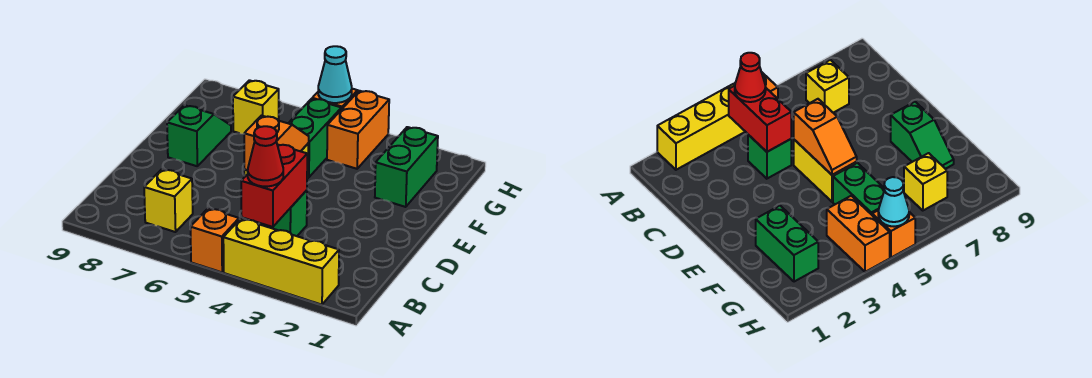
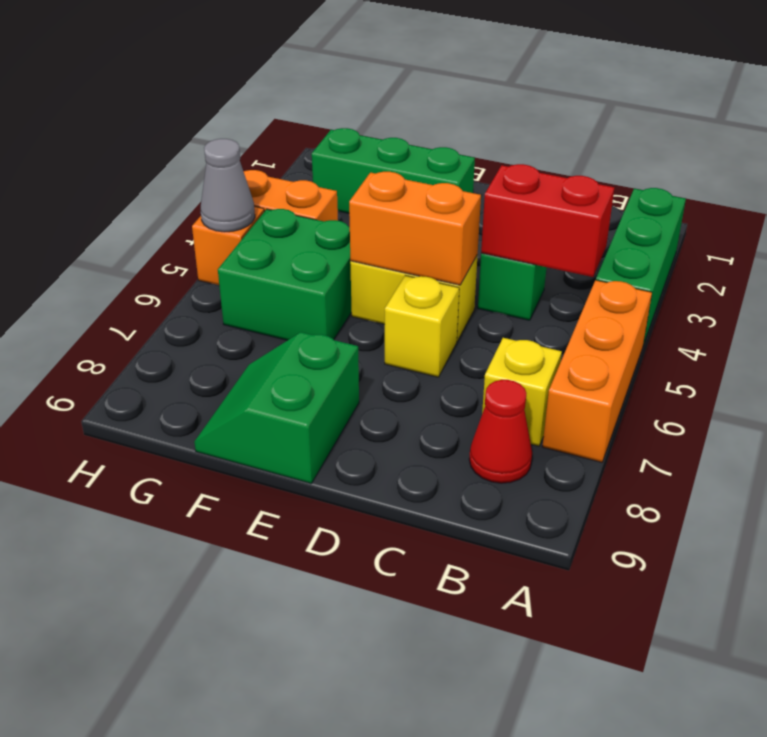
yellow brick A2:A4 level 1 -> green brick A2:A4 level 1
orange brick A5 level 1 -> orange brick A5:A7 level 1
red cone B4 level 3 -> red cone B8 level 1
orange slope D5:E5 level 2 top D -> orange brick D5:E5 level 2
green slope E8:F8 level 1 top E -> green slope E8:F9 level 1 top E
green brick F2:G2 level 1 -> green brick E2:G2 level 1
green brick F5:G5 level 1 -> green brick F5:G6 level 1
yellow brick G7 level 1 -> yellow brick D6 level 1
cyan cone H5 level 2 -> grey cone H5 level 2

